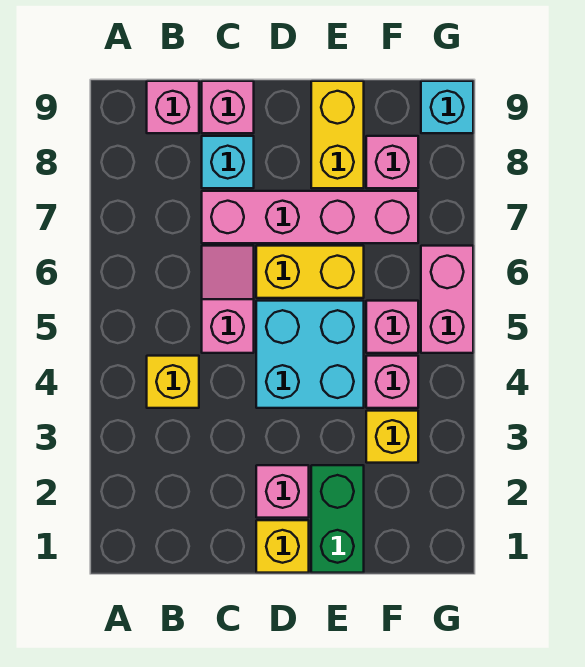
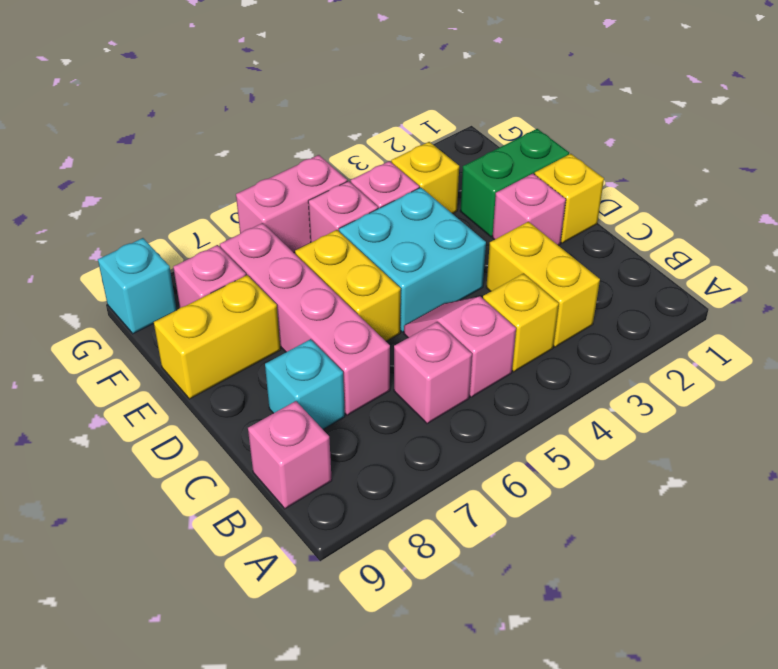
none -> yellow brick B3:C3 level 1
pink slope C5:C6 level 1 top 5 -> pink slope B5:C5 level 1 top B
pink brick C9 level 1 -> pink brick B6 level 1

